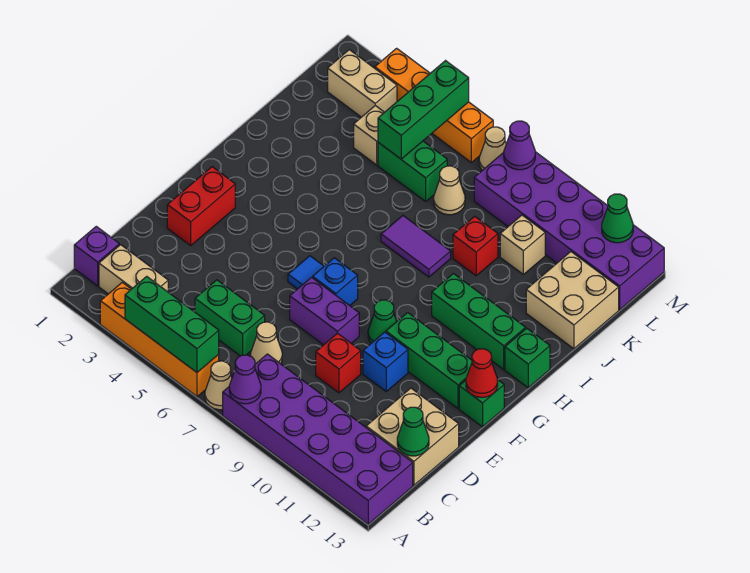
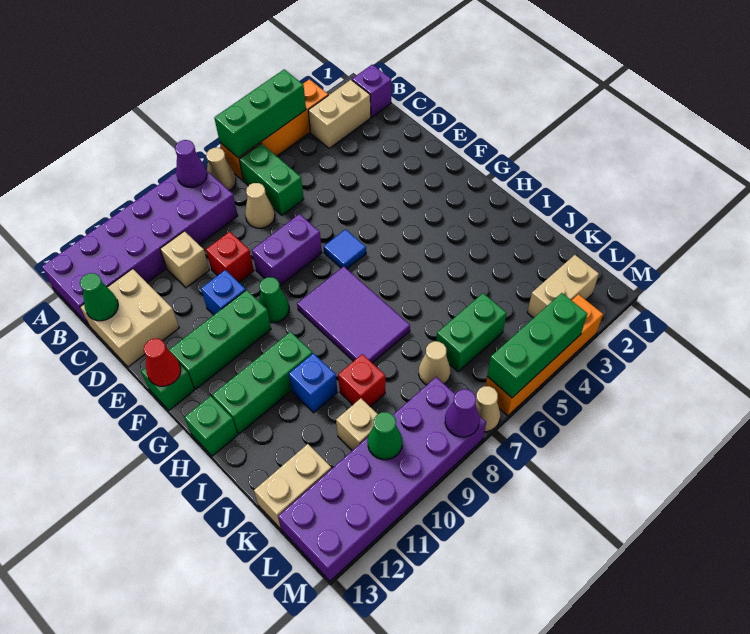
green brick C5:C6 level 1 -> green brick B6:C6 level 1
red brick E2:F2 level 1 -> none
blue brick F7 level 1 -> blue brick I10 level 1
purple tile I7:I8 level 1 -> purple tile G7:I8 level 1
tan brick J12:K13 level 1 -> tan brick K12:K13 level 1
tan brick K4 level 1 -> tan brick C10 level 1
green brick K5:M5 level 2 -> green brick M4:M6 level 2
green cone M12 level 2 -> green cone L10 level 2

